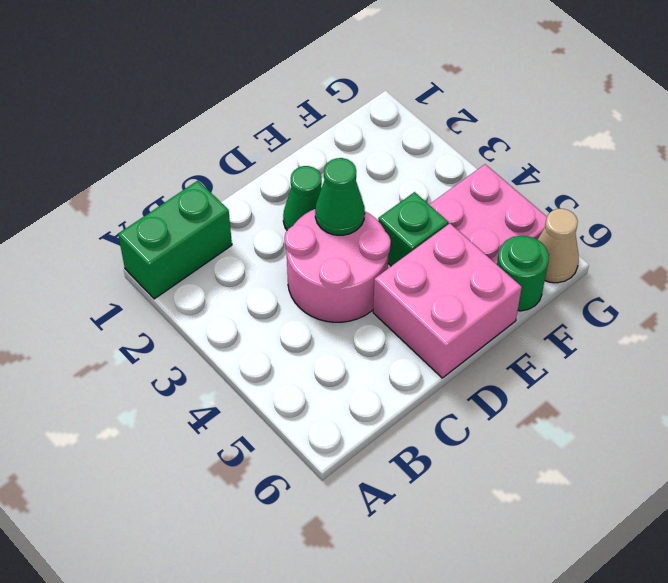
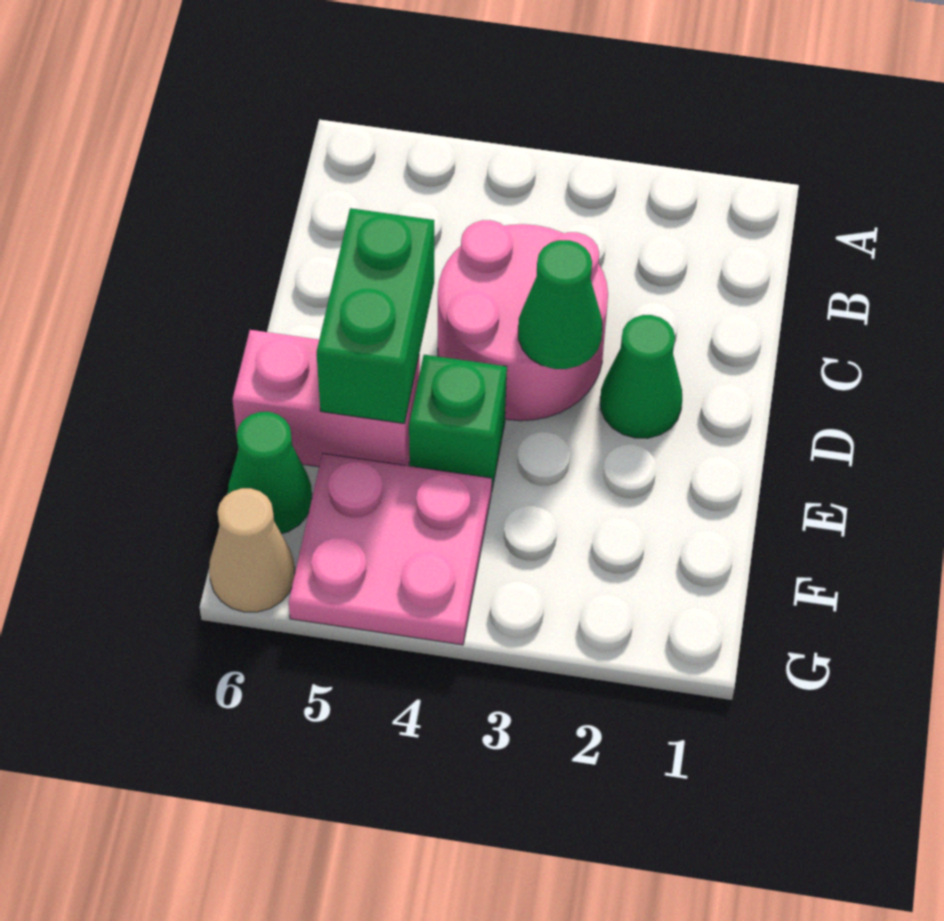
green brick A1:B1 level 1 -> green brick D5:E5 level 2
pink brick D5:E6 level 1 -> pink brick E5:E6 level 1
green round brick F6 level 1 -> green cone F6 level 1

